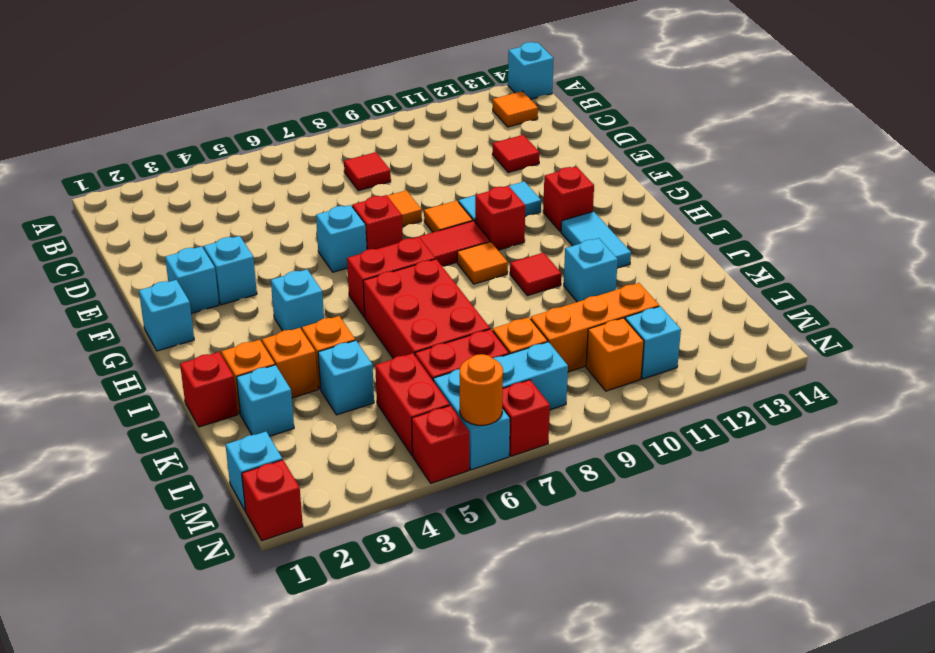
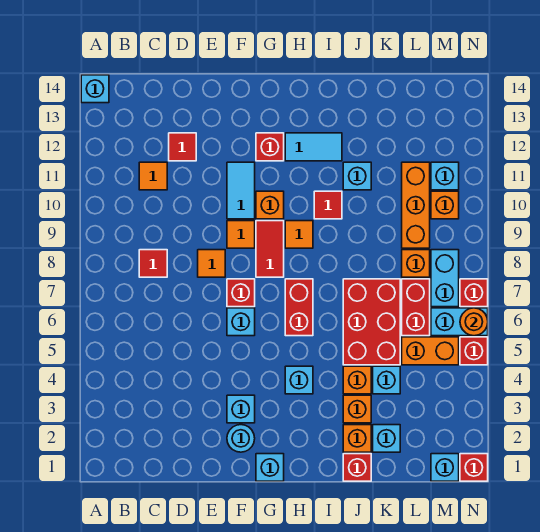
orange tile B13 level 1 -> orange tile C11 level 1
cyan brick F2 level 1 -> cyan round brick F2 level 1
red brick G10 level 1 -> orange brick G10 level 1
red brick I6:K7 level 1 -> red brick J5:K7 level 1
red brick L5:M5 level 1 -> orange brick L5:M5 level 1

